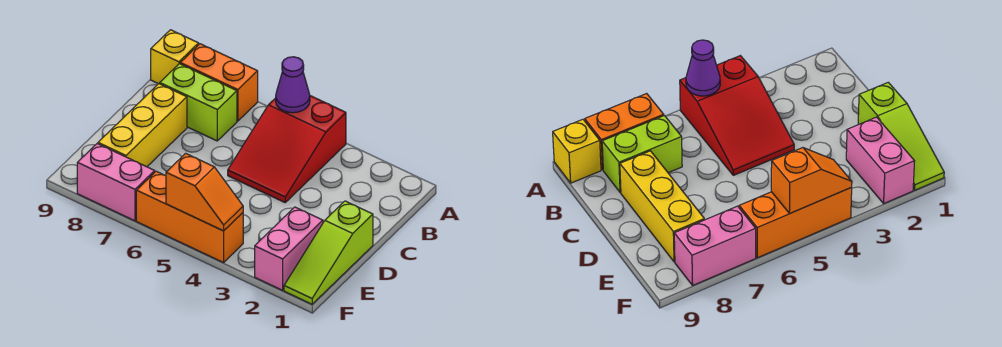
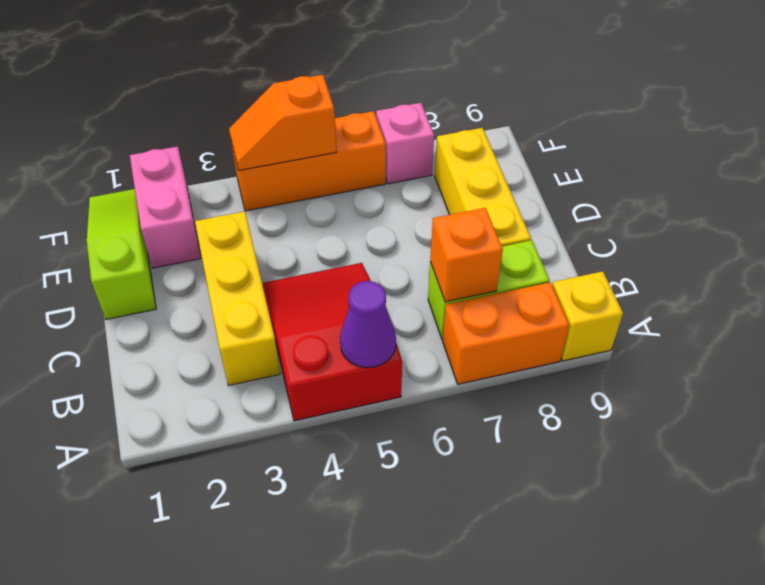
none -> yellow brick B3:D3 level 1
none -> orange brick B7 level 2
pink brick F7:F8 level 1 -> pink brick F7 level 1

